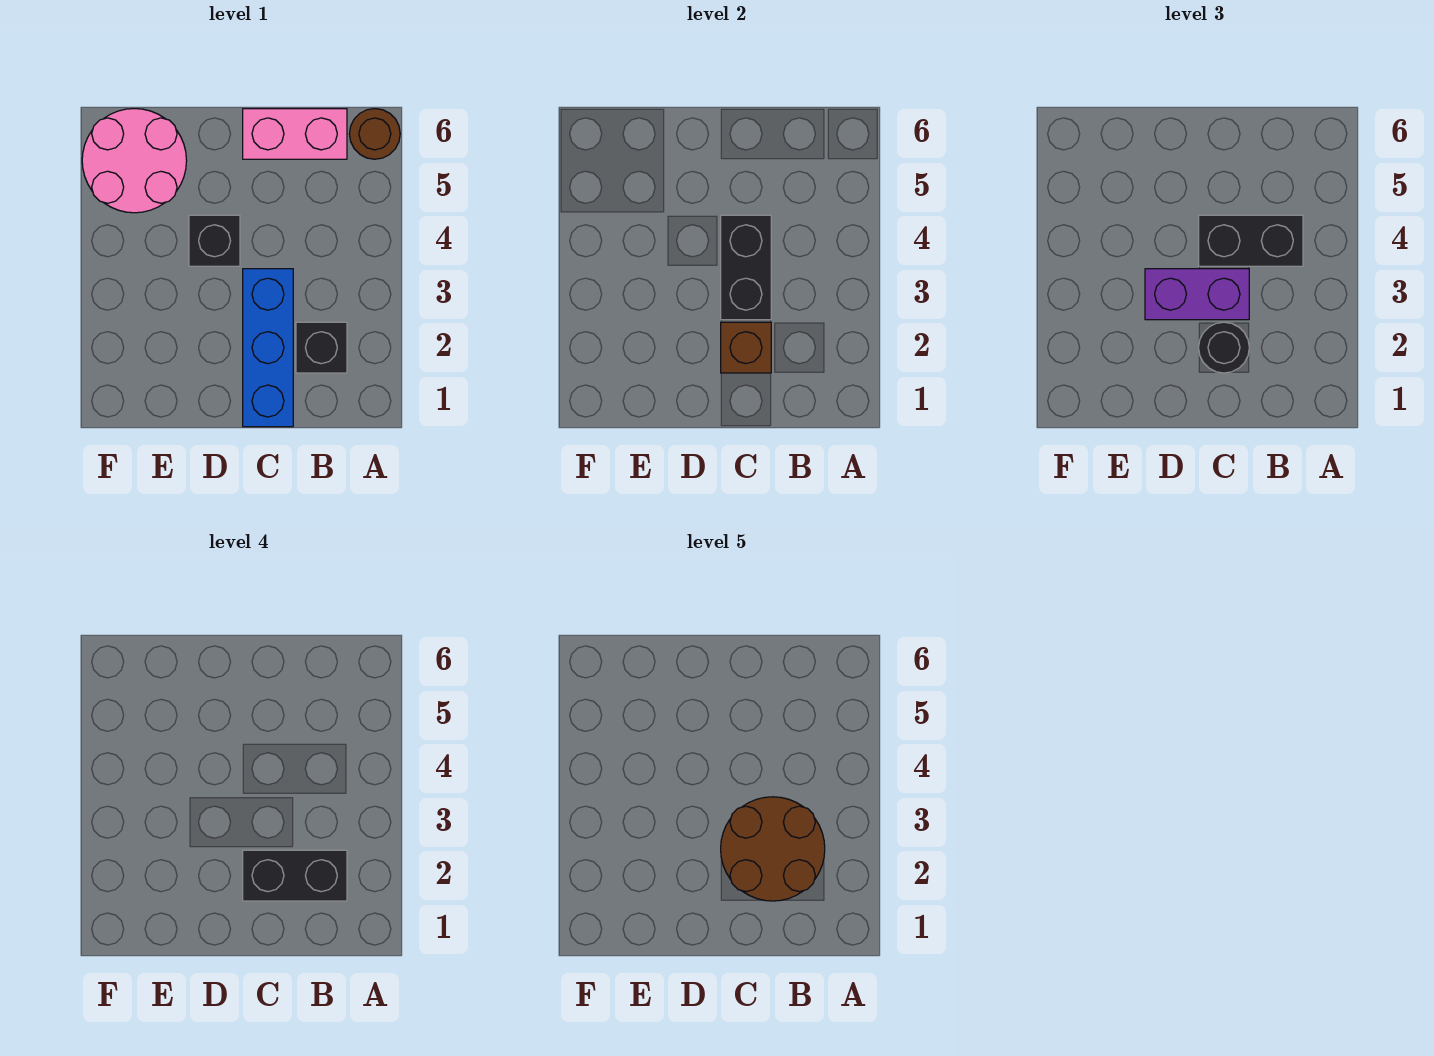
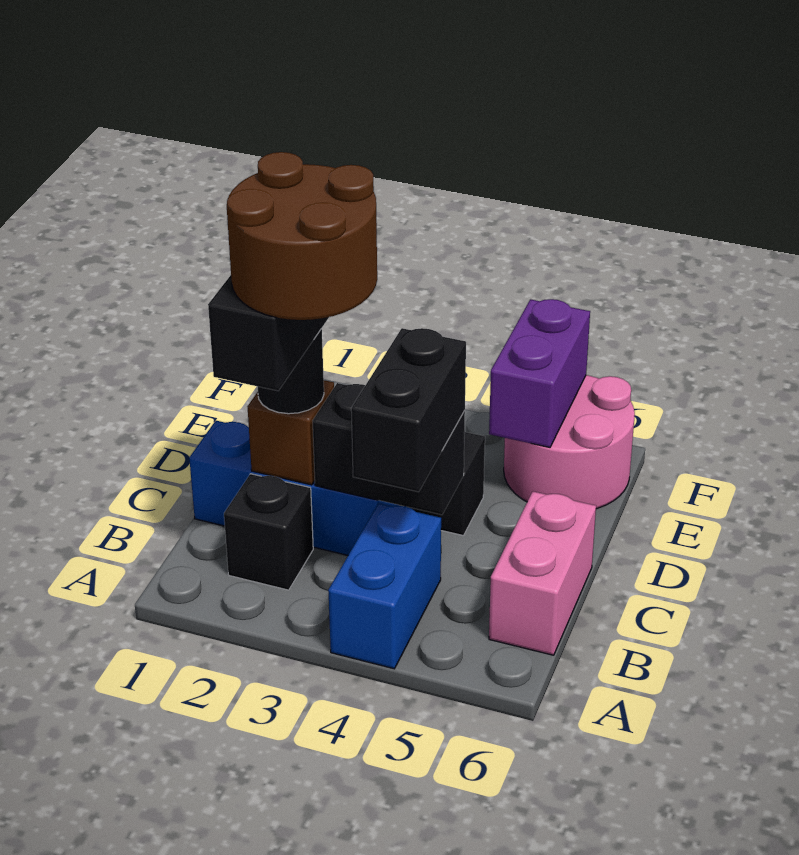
none -> blue brick A4:B4 level 1
brown round brick A6 level 1 -> none
purple brick C3:D3 level 3 -> purple brick E5:F5 level 2

